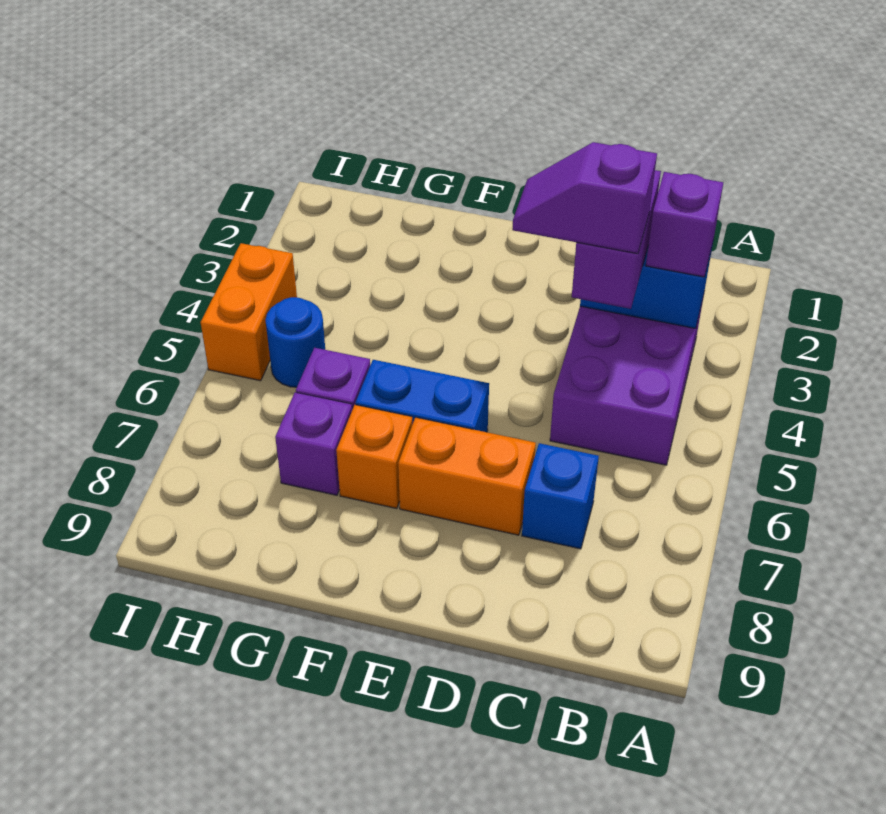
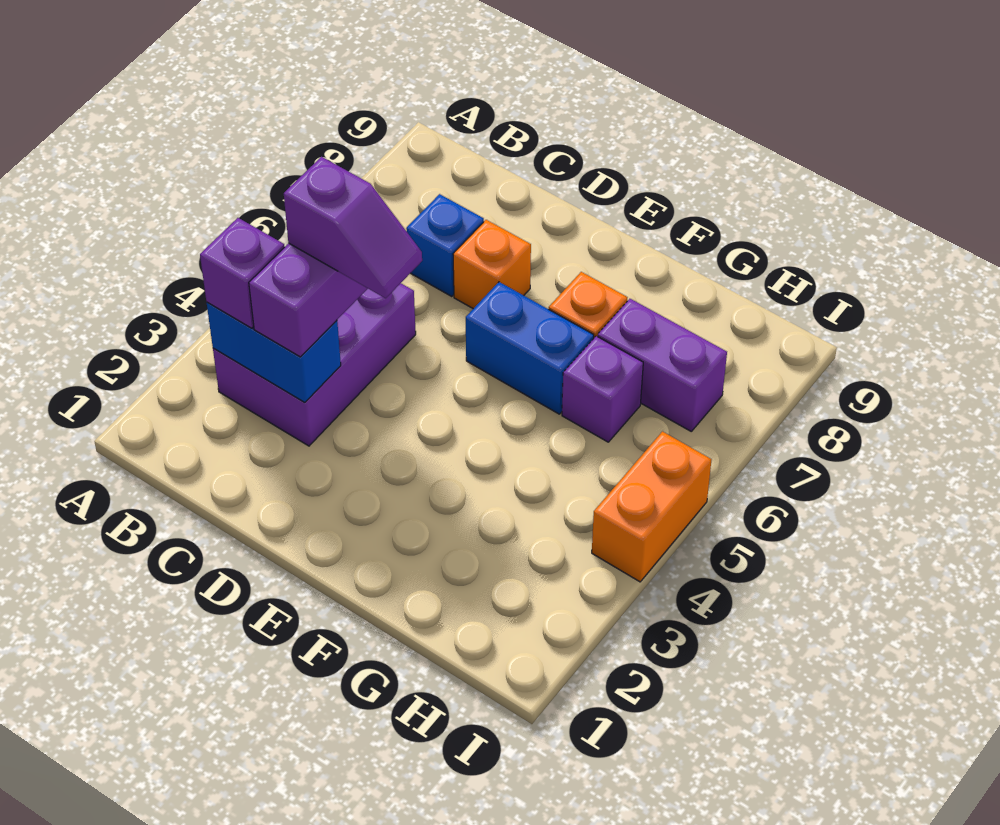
orange brick D7:E7 level 1 -> orange brick D7 level 1
purple brick G7 level 1 -> purple brick G7:H7 level 1
blue round brick H5 level 1 -> none

